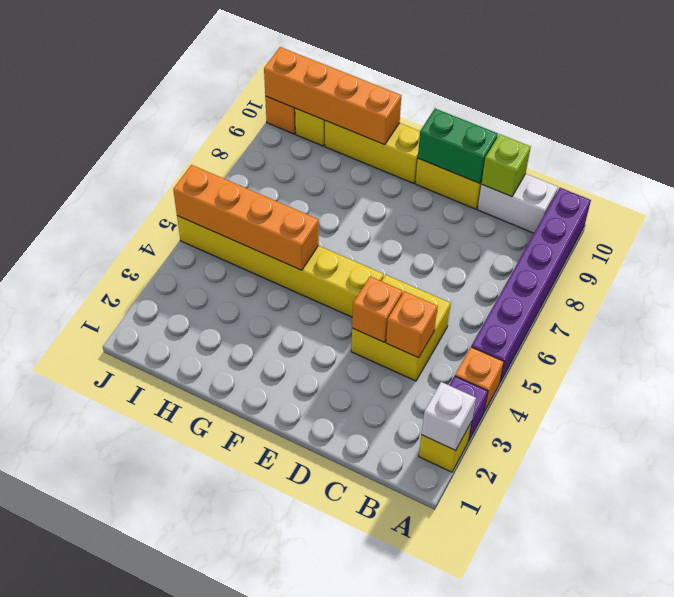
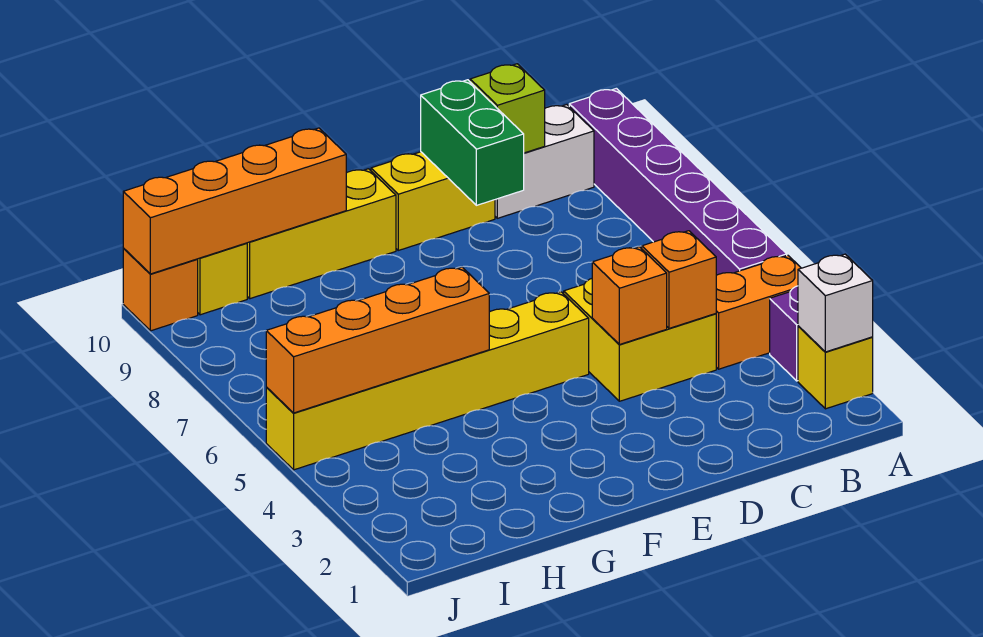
orange brick A4 level 1 -> orange brick A4:B4 level 1
green brick D10:E10 level 2 -> green brick D9:D10 level 2

